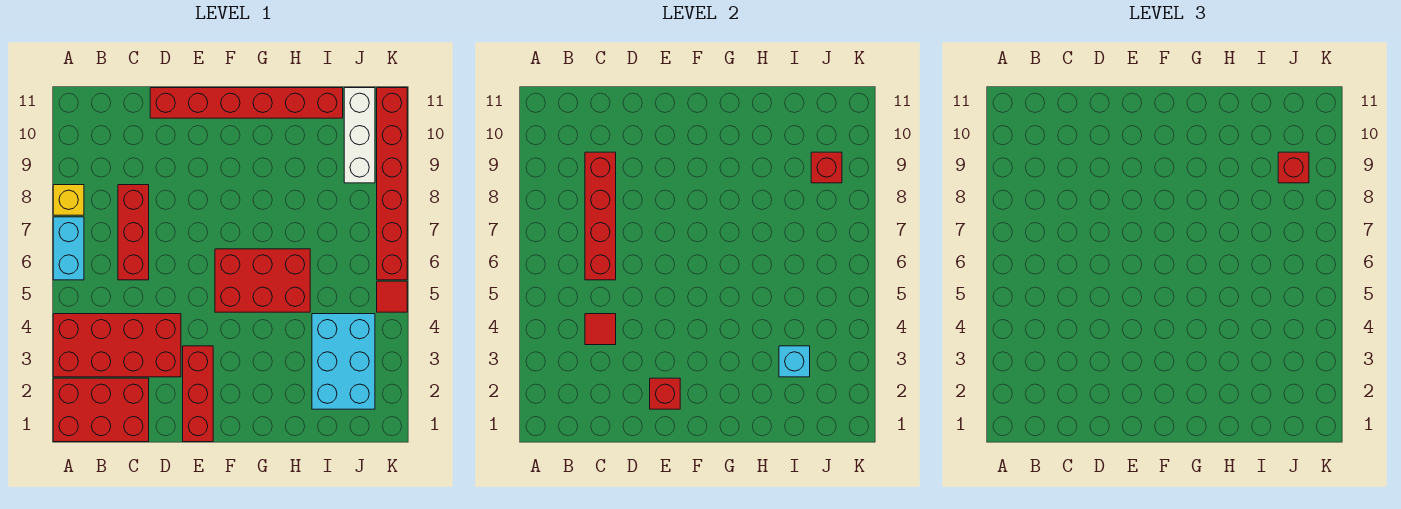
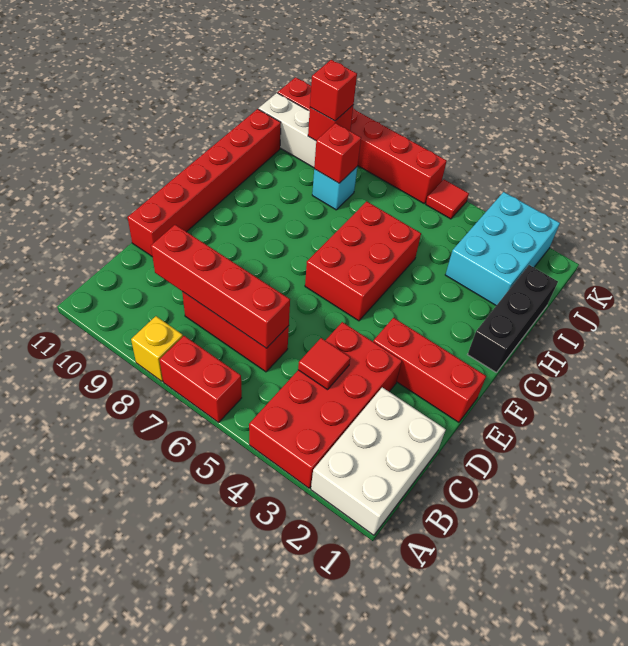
red brick A1:C2 level 1 -> white brick A1:C2 level 1
cyan brick A6:A7 level 1 -> red brick A6:A7 level 1
red brick E2 level 2 -> red brick I8 level 2
none -> black brick G1:I1 level 1
cyan brick I2:J4 level 1 -> cyan brick I2:K3 level 1
cyan brick I3 level 2 -> cyan brick I8 level 1

